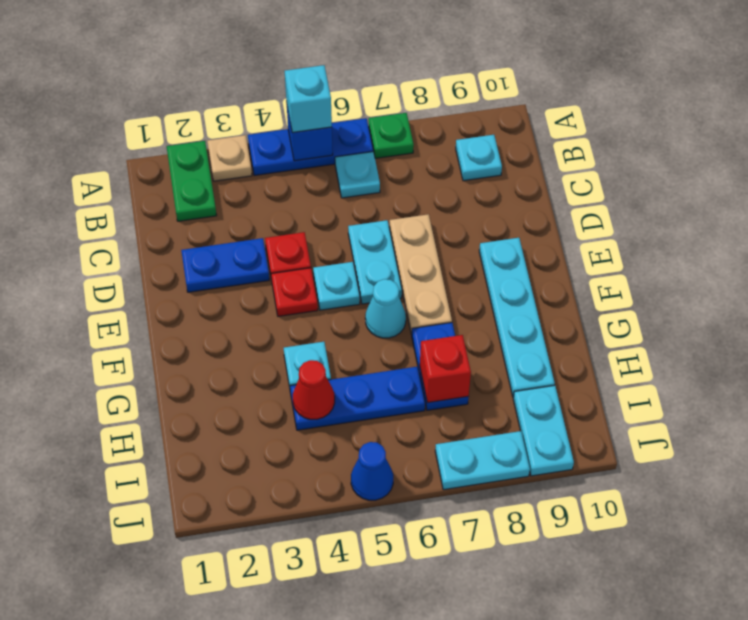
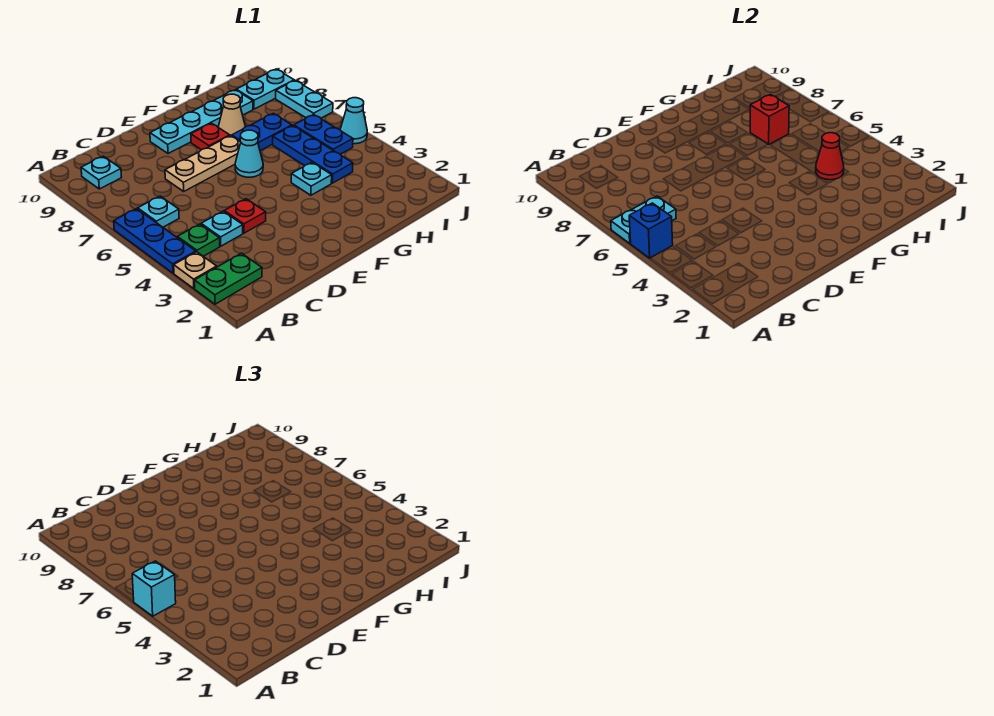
green plate A7 level 1 -> green plate B4 level 1
blue plate D2:D3 level 1 -> blue plate I5:I6 level 1
cyan plate D6:E6 level 1 -> cyan plate A6:B6 level 2
red plate E4 level 1 -> red plate F8 level 1
cyan plate E5 level 1 -> cyan plate C4 level 1
none -> tan cone G8 level 1
blue cone J5 level 1 -> cyan cone J5 level 1

